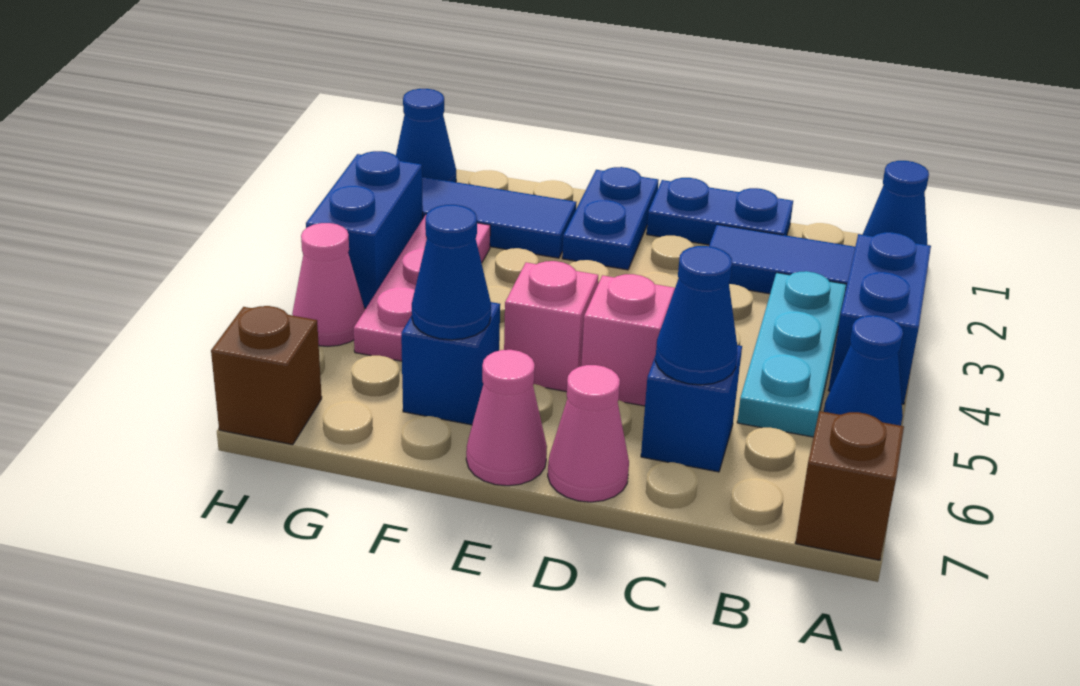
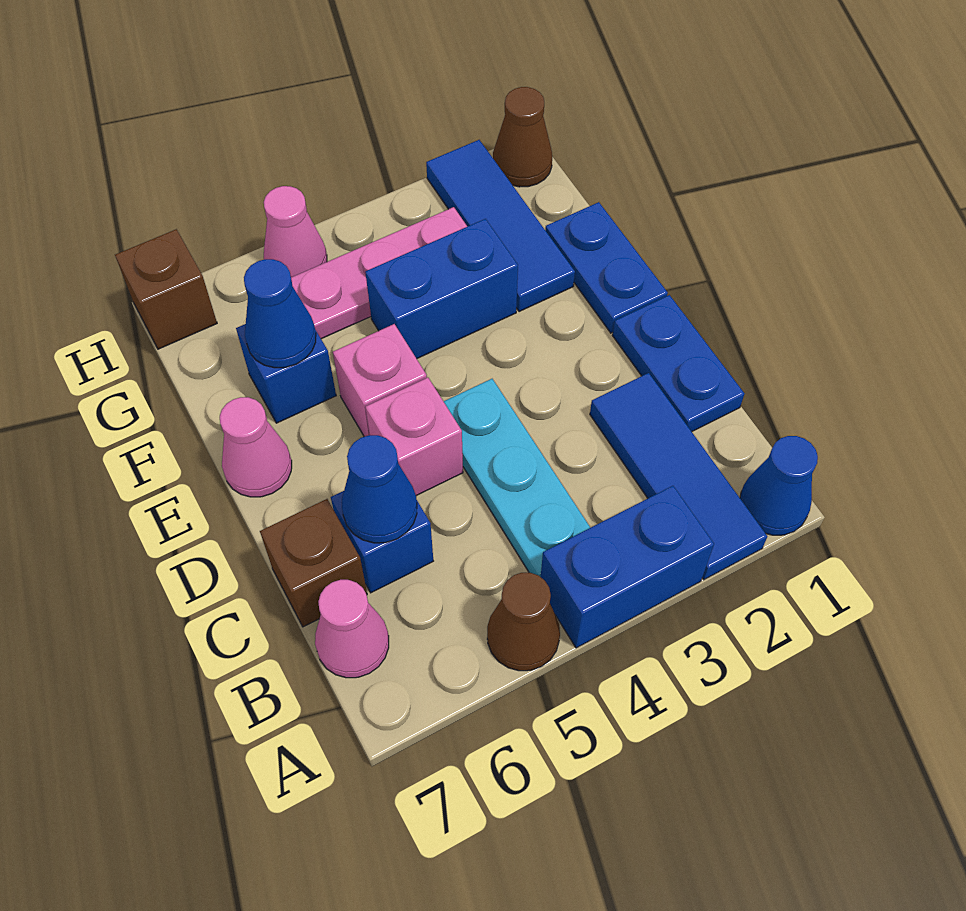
blue cone A5 level 1 -> brown cone A5 level 1
brown brick A7 level 1 -> brown brick C7 level 1
cyan plate B3:B5 level 1 -> cyan plate B4:D4 level 1
pink cone D7 level 1 -> pink cone B7 level 1
blue plate E1:E2 level 1 -> blue plate E1:F1 level 1
blue cone H1 level 1 -> brown cone H1 level 1
blue brick H3:H4 level 1 -> blue brick F3:F4 level 1

